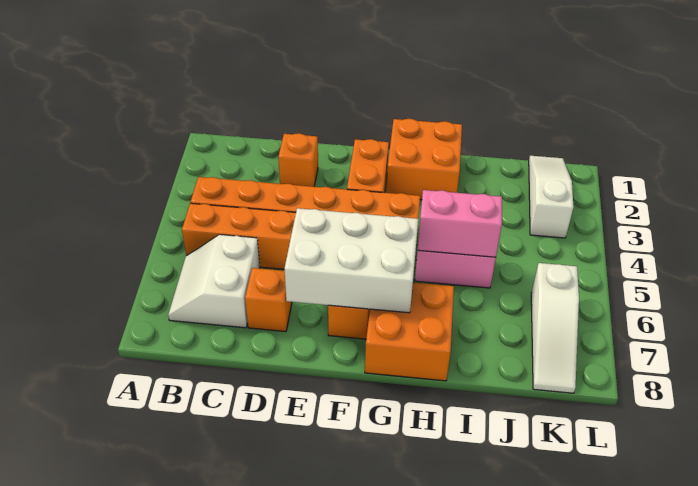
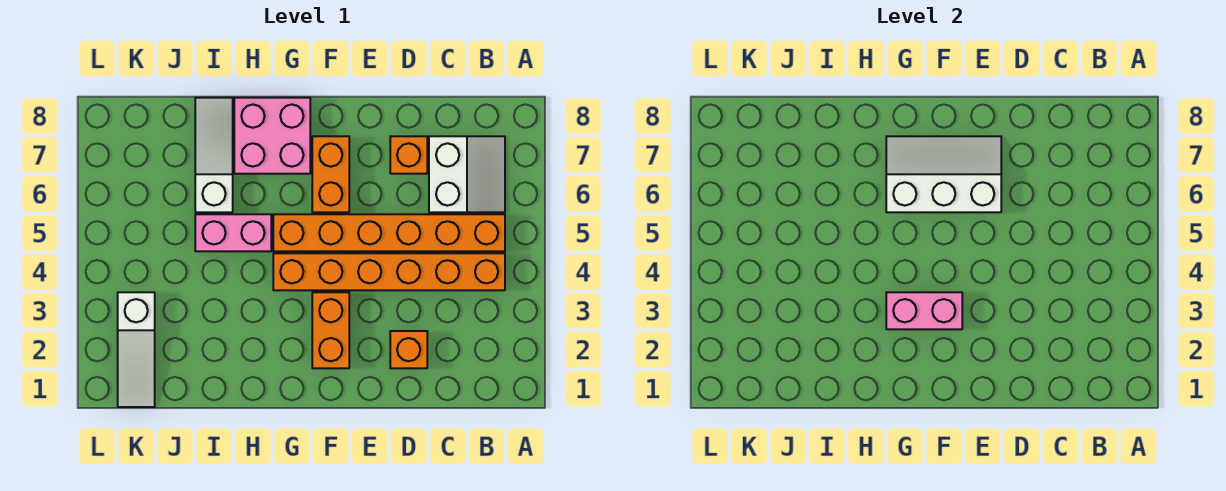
white brick E6:G7 level 2 -> white slope E6:G7 level 2 top 6
orange brick G1:H2 level 1 -> none
orange brick G7:H8 level 1 -> pink brick G7:H8 level 1
pink brick H5:I5 level 2 -> pink brick F3:G3 level 2
white slope K6:K8 level 1 top 6 -> white slope I6:I8 level 1 top 6

